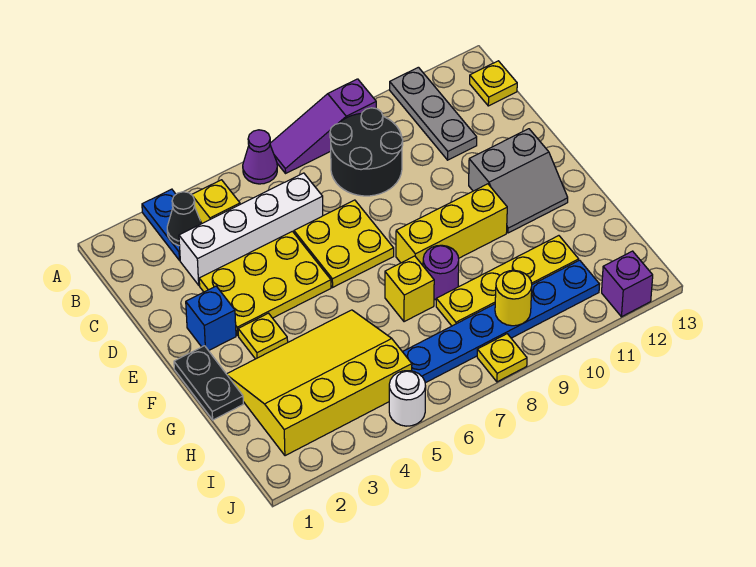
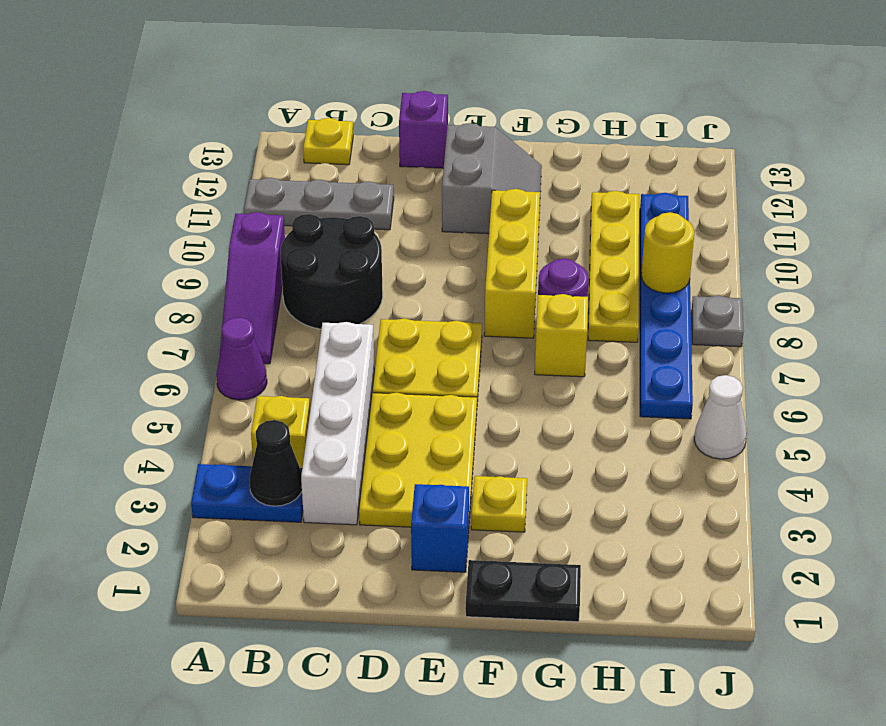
yellow slope G2:I5 level 1 top I -> none
white round brick J5 level 1 -> white cone J5 level 1
yellow plate J8 level 1 -> grey plate J8 level 1
purple brick J12 level 1 -> purple brick D13 level 1

